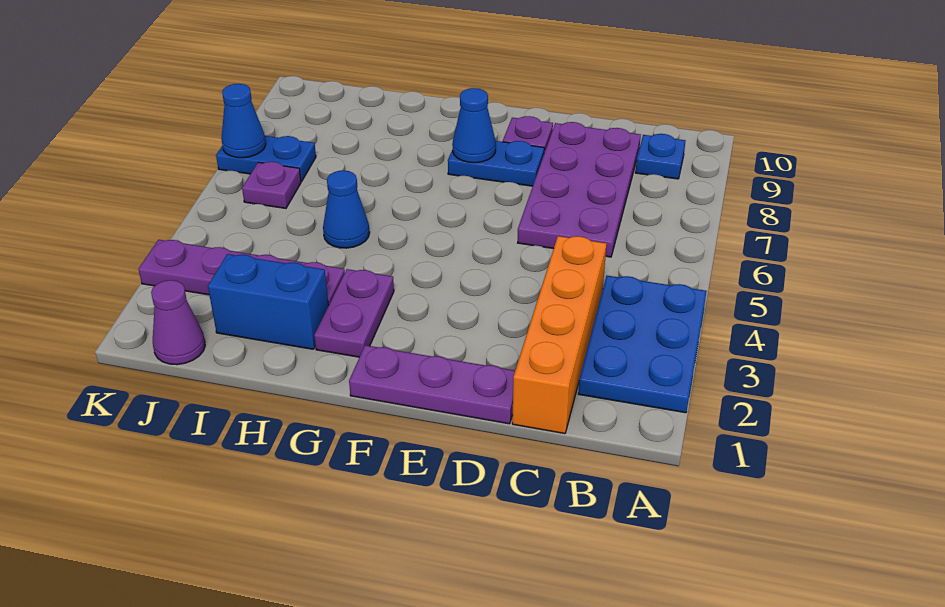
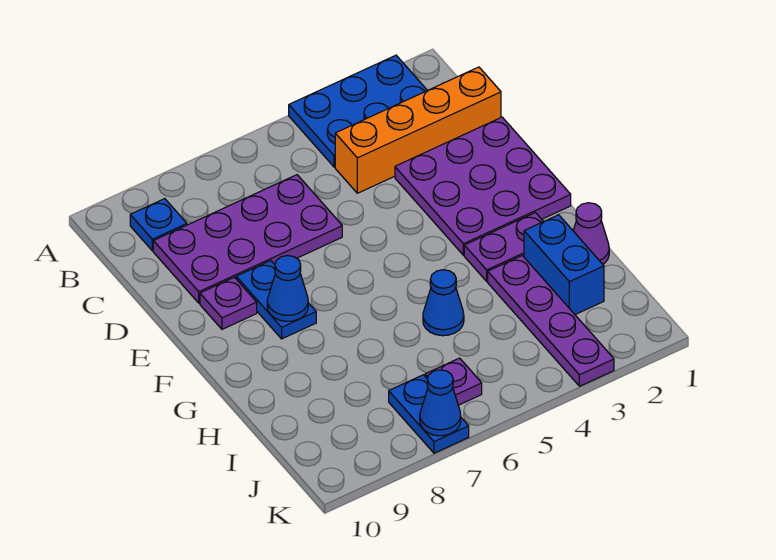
purple plate D1:F1 level 1 -> purple plate D1:F3 level 1
purple cone J1 level 1 -> purple cone H1 level 1

